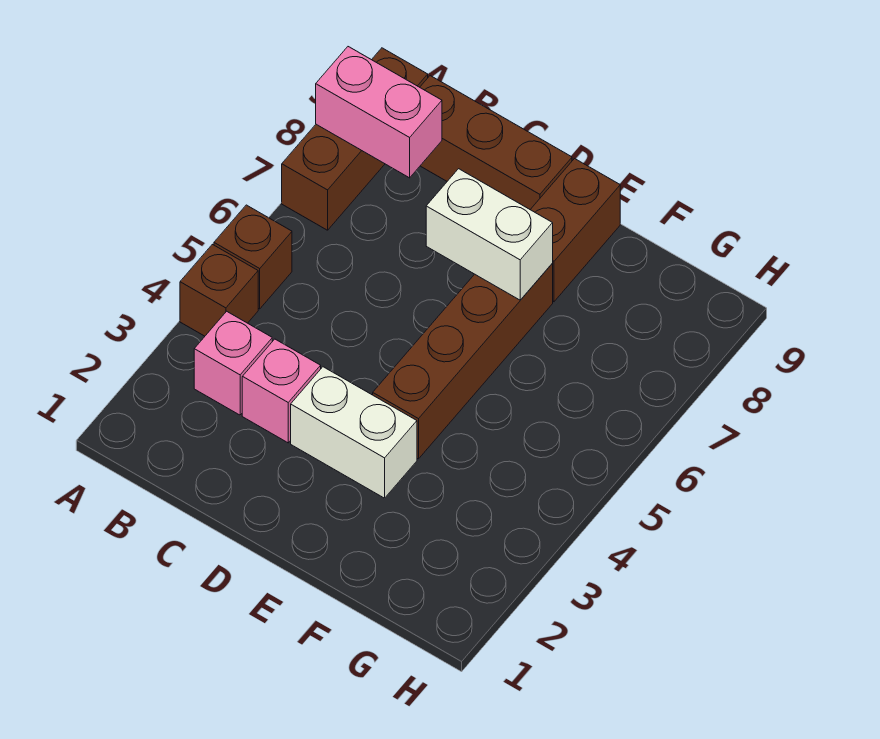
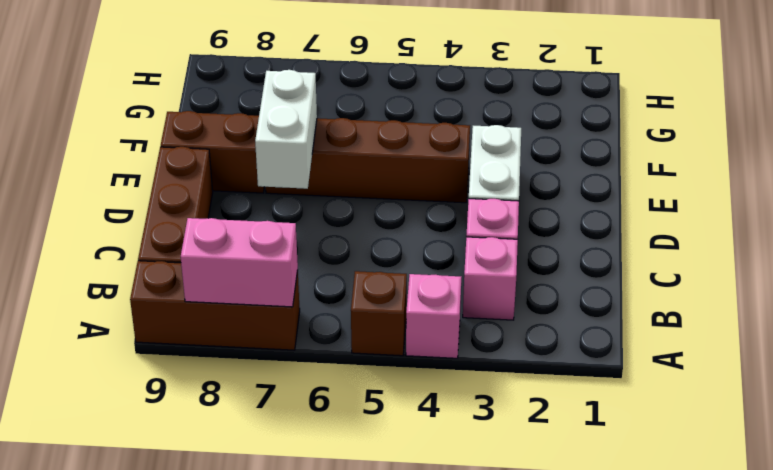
brown brick A4 level 1 -> pink brick A4 level 1
pink brick A8:B8 level 2 -> pink brick A7:A8 level 2

